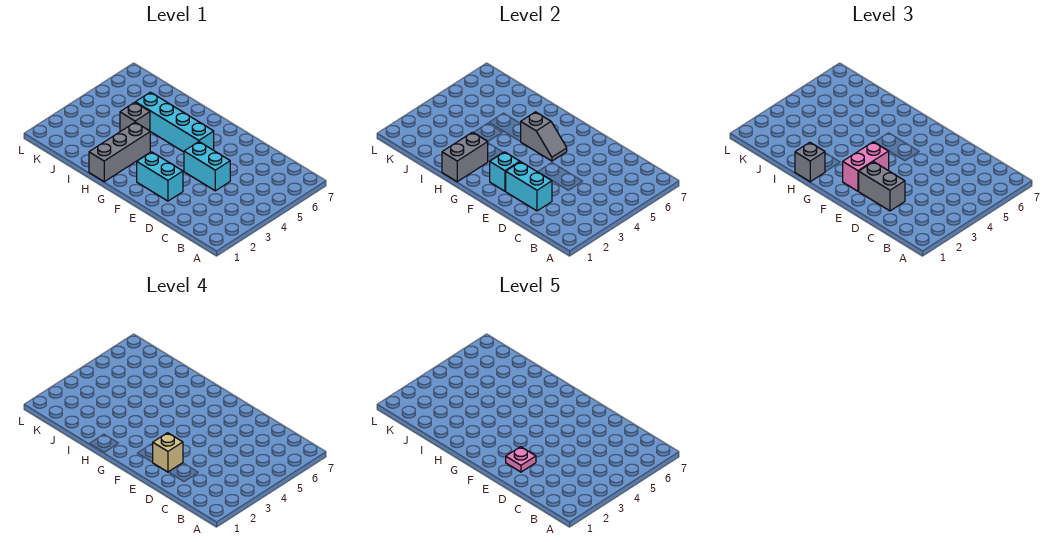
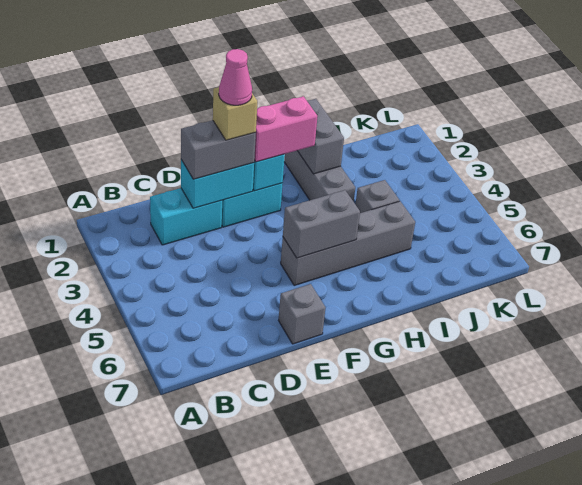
cyan brick D4:E4 level 1 -> cyan brick C2:D2 level 1
pink plate E2 level 5 -> pink cone E2 level 5
pink brick F2:F3 level 3 -> pink brick F2:G2 level 3
cyan brick F5:I5 level 1 -> grey brick F5:I5 level 1
grey slope F5:G5 level 2 top G -> grey brick F5:G5 level 2
grey brick H1 level 3 -> grey brick E7 level 1

